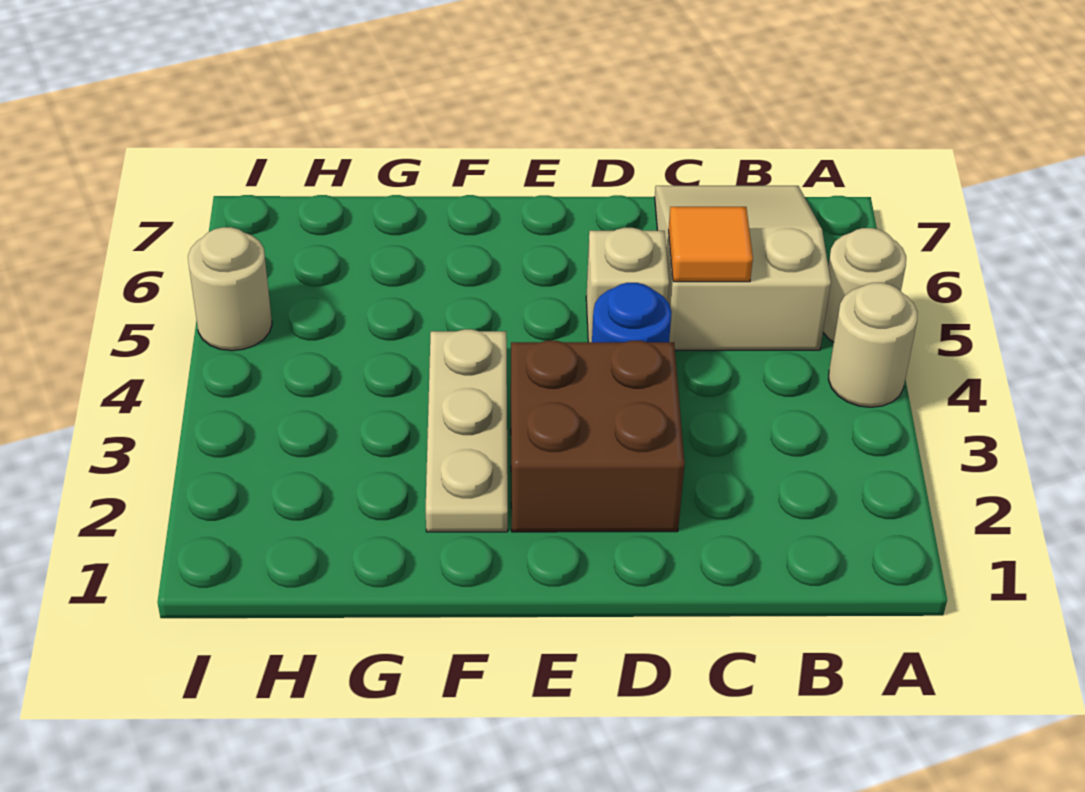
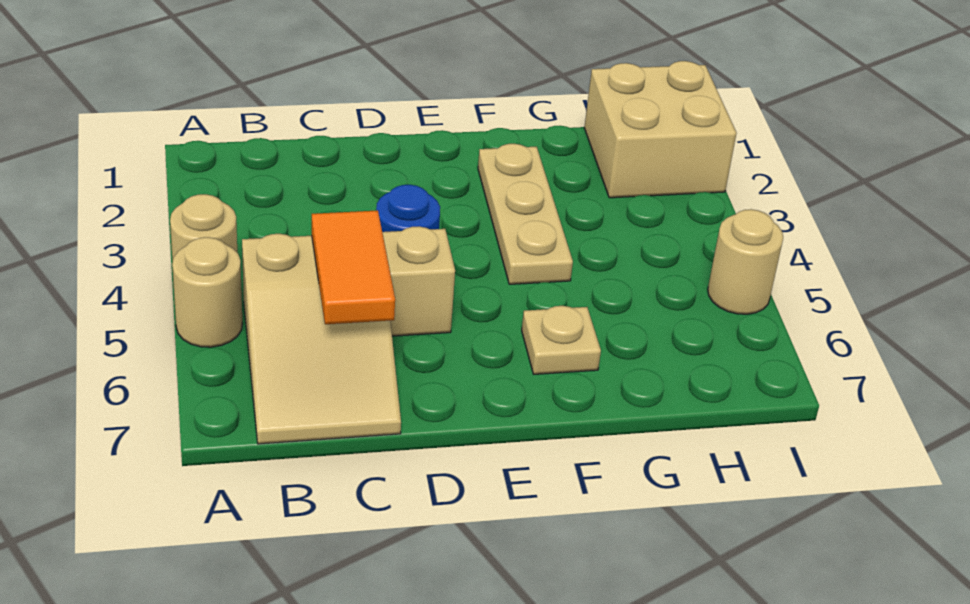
orange tile C5 level 2 -> orange tile C5:C6 level 2
brown brick D2:E3 level 1 -> none
none -> tan plate F6 level 1
none -> tan brick H1:I2 level 1

